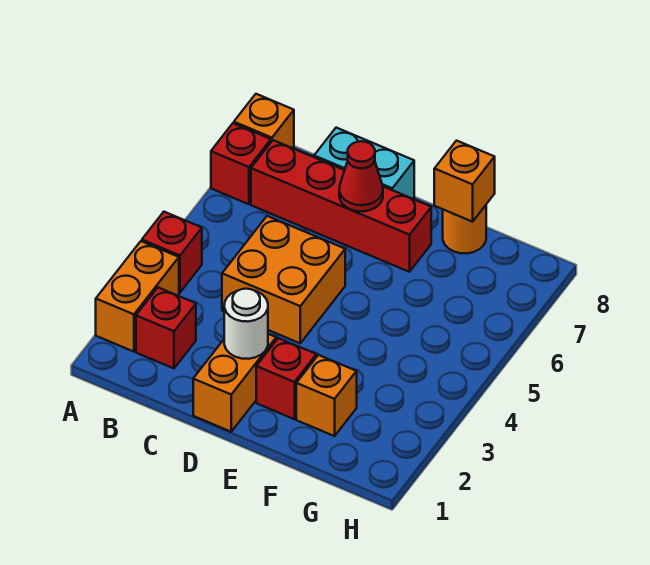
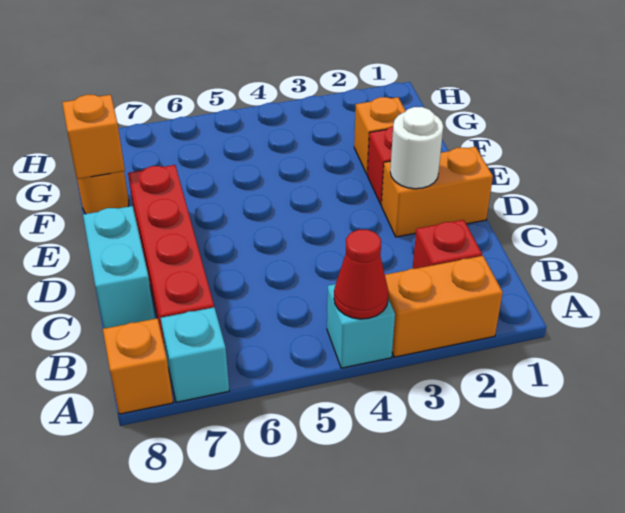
red brick A4 level 1 -> cyan brick A4 level 1
red brick A7 level 1 -> cyan brick A7 level 1
orange brick C4:D5 level 1 -> none
red cone D7 level 2 -> red cone A4 level 2

